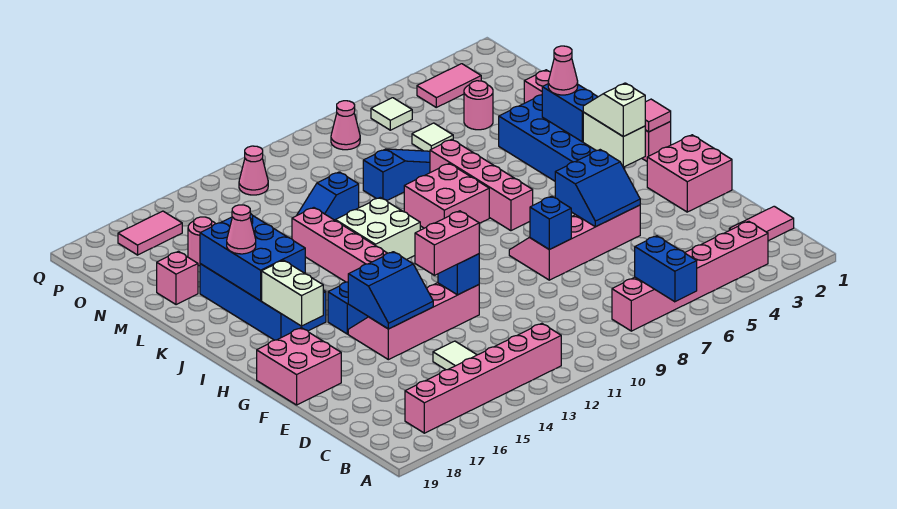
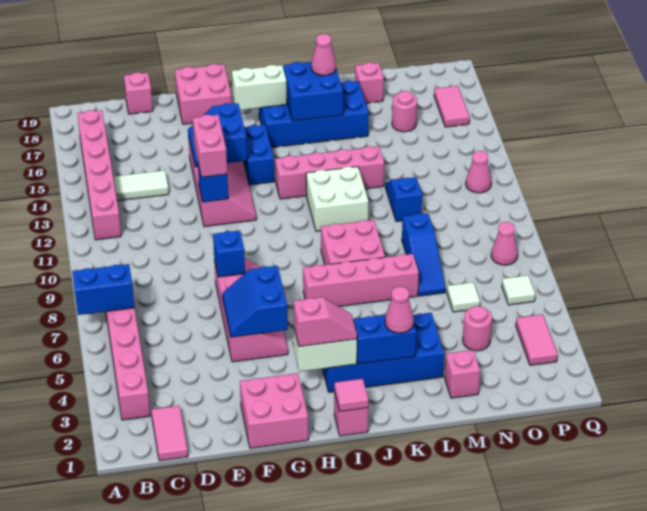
none -> pink brick D19 level 1
white slope H3:I3 level 3 top H -> pink slope H3:I3 level 3 top H
blue brick J16:L17 level 2 -> blue brick J16:K17 level 2

